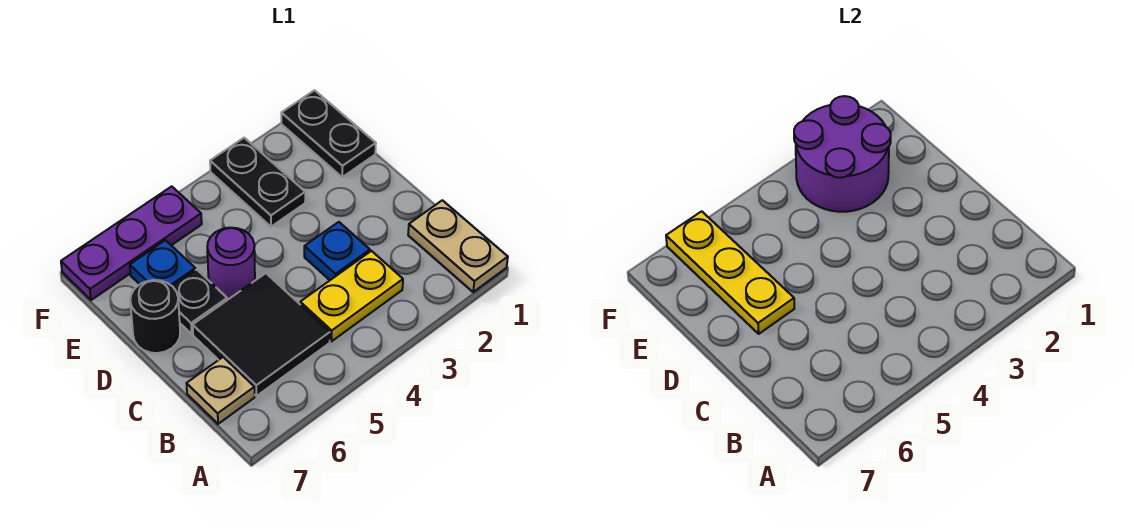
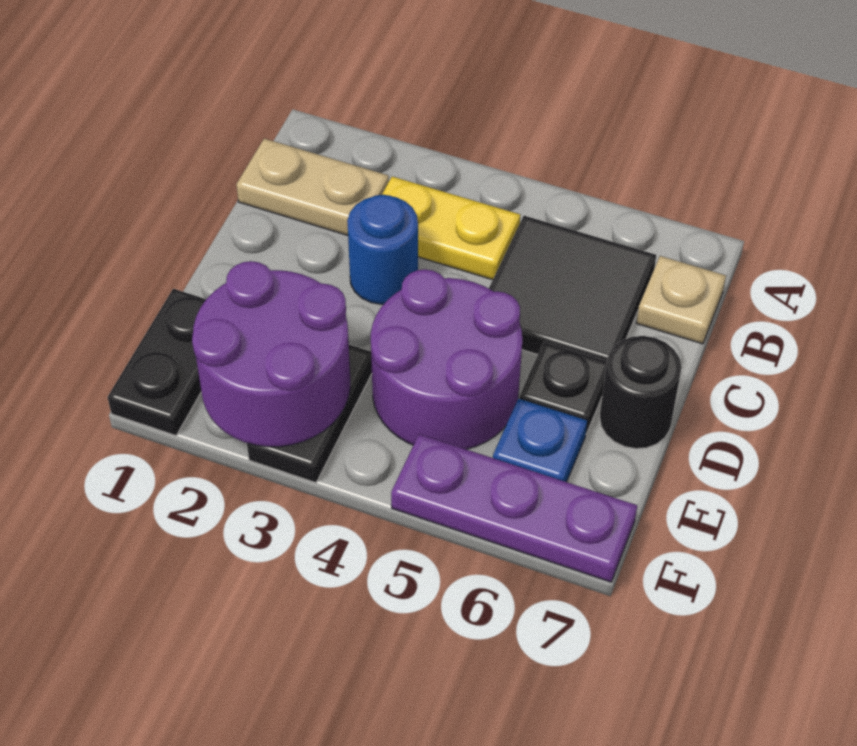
tan plate A1:B1 level 1 -> tan plate B1:B2 level 1
blue plate C3 level 1 -> blue round brick C3 level 1
purple round brick D5 level 1 -> purple round brick D4:E5 level 1
yellow plate D6:F6 level 2 -> none

